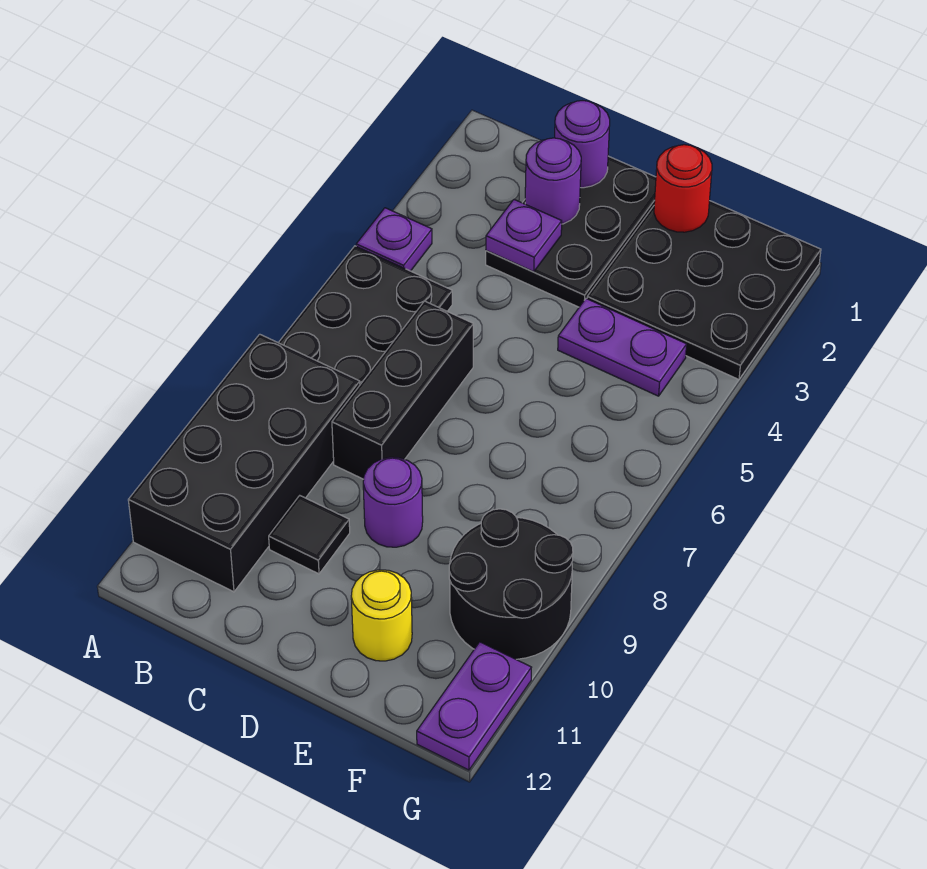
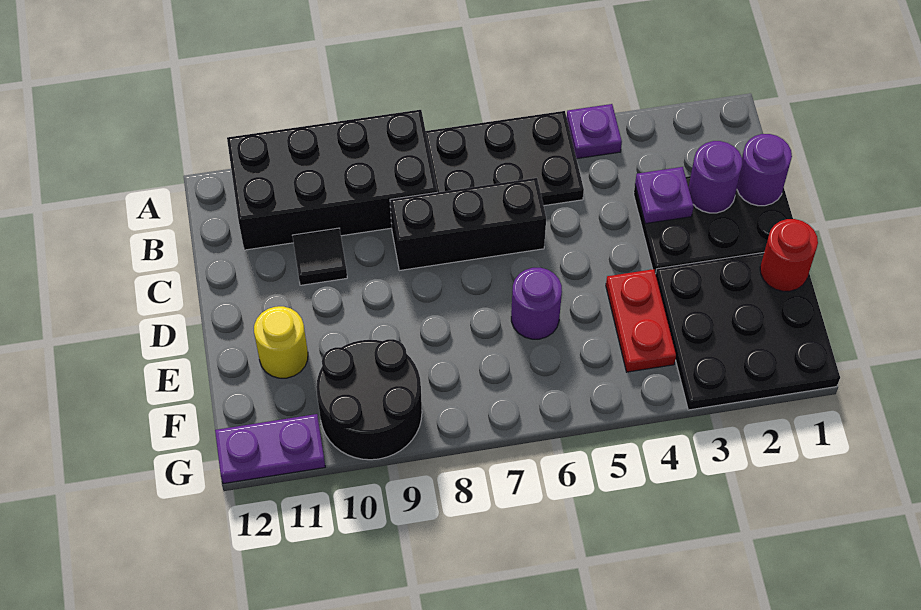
purple round brick D9 level 1 -> purple round brick E6 level 1
purple plate E4:F4 level 1 -> red plate E4:F4 level 1

